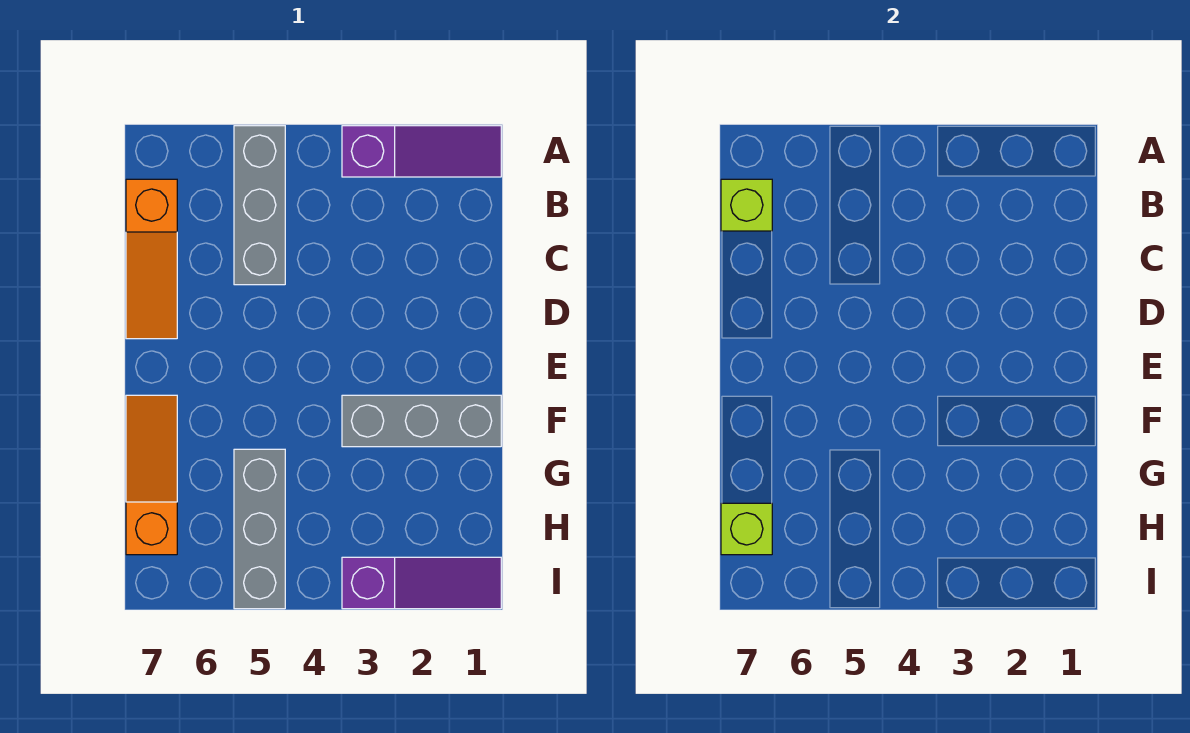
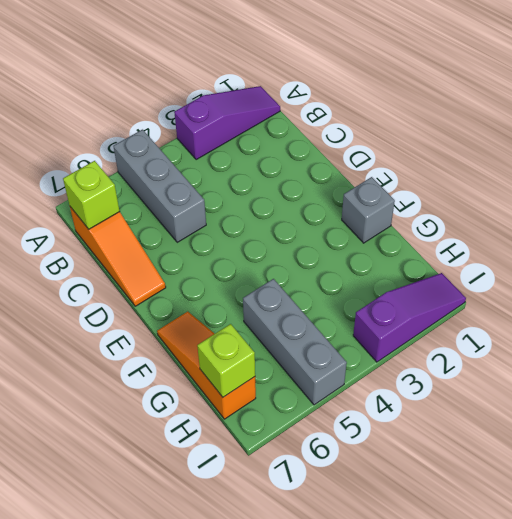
grey brick F1:F3 level 1 -> grey brick F1 level 1

